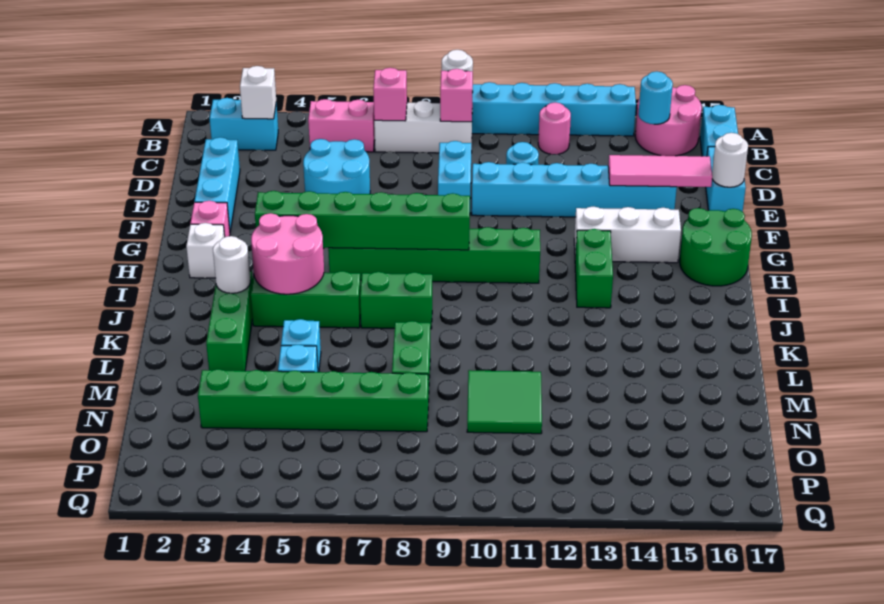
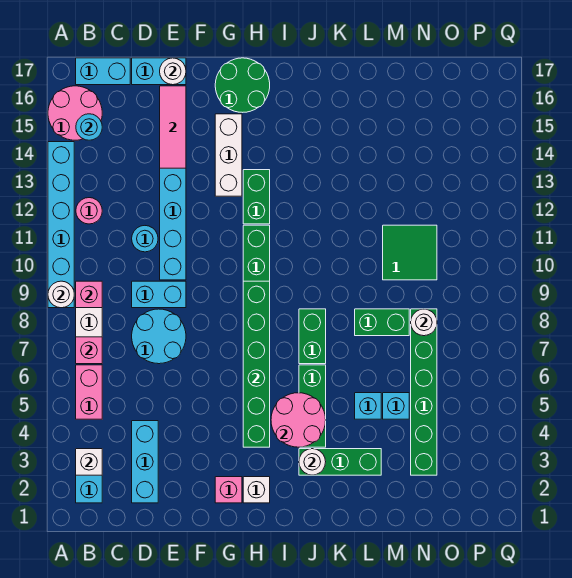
cyan brick D2:F2 level 1 -> cyan brick D2:D4 level 1
cyan round brick D5:E6 level 1 -> cyan round brick D7:E8 level 1
green brick H13:I13 level 1 -> green brick H12:H13 level 1
none -> white round brick N8 level 2

